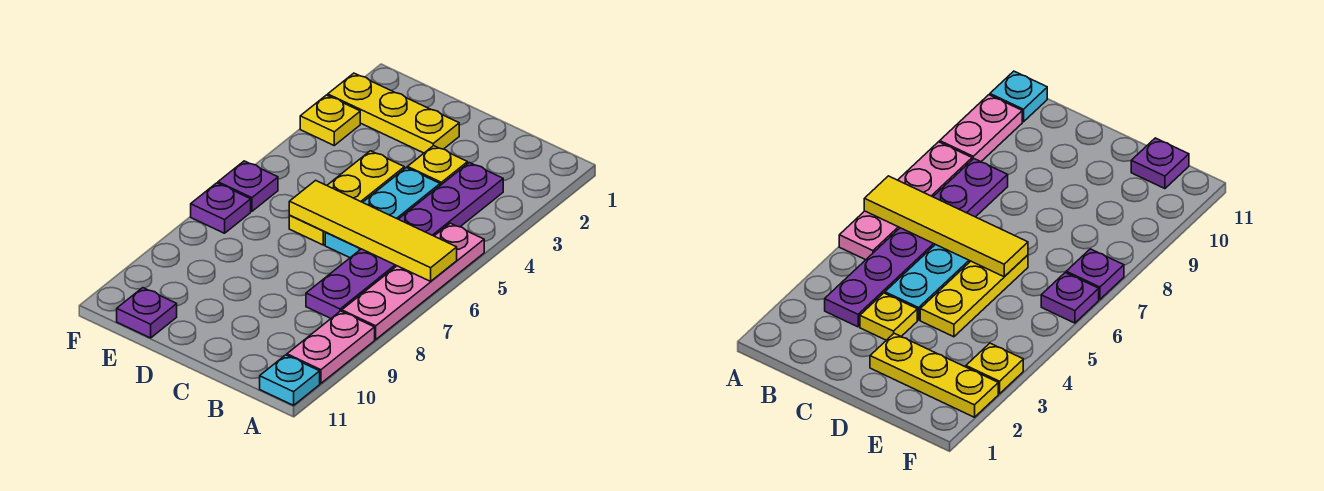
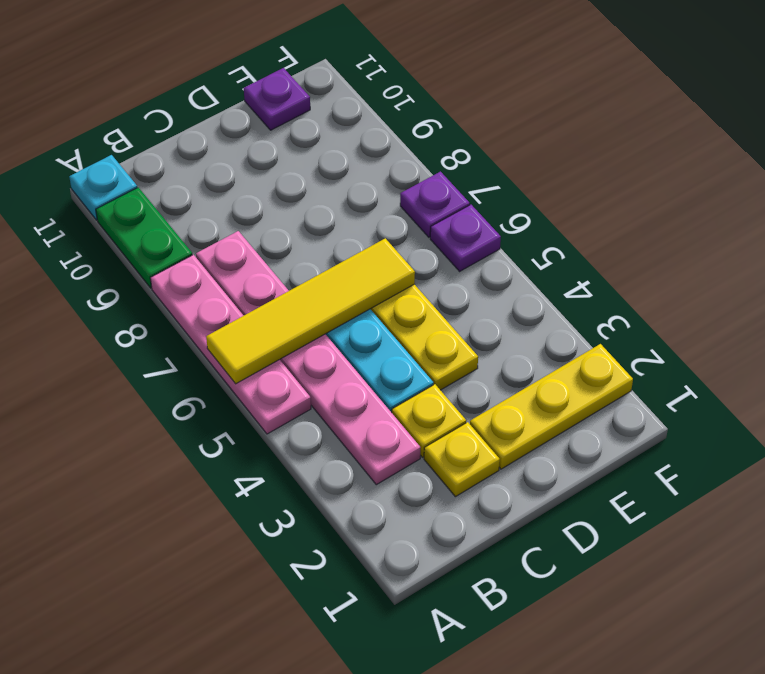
pink plate A9:A10 level 1 -> green plate A9:A10 level 1
purple plate B3:B8 level 1 -> pink plate B3:B8 level 1
yellow plate F3 level 1 -> yellow plate C2 level 1

